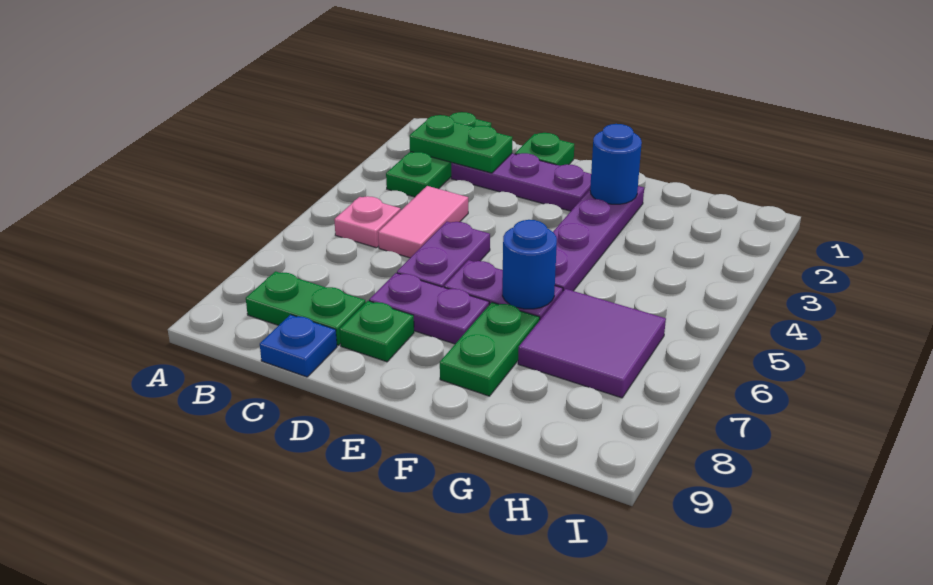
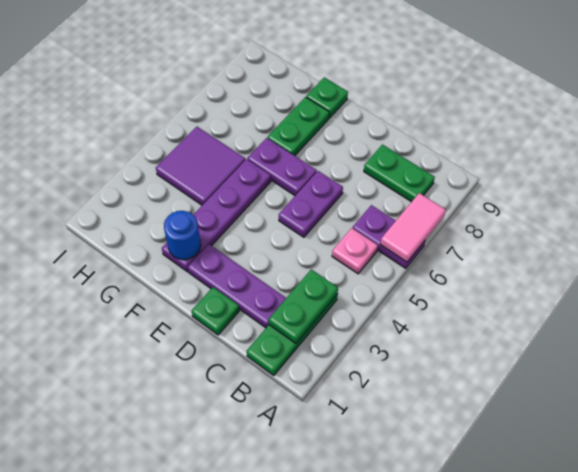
green plate B2:C2 level 2 -> green plate B2:B3 level 2
pink tile C4:C5 level 1 -> pink tile A6:A7 level 2
blue plate C9 level 1 -> none
purple plate D7:E7 level 1 -> purple plate A6:B6 level 1
green plate D8 level 1 -> green plate F9 level 1
blue round brick F6 level 2 -> none
purple tile G6:H7 level 1 -> purple tile G4:H5 level 1

